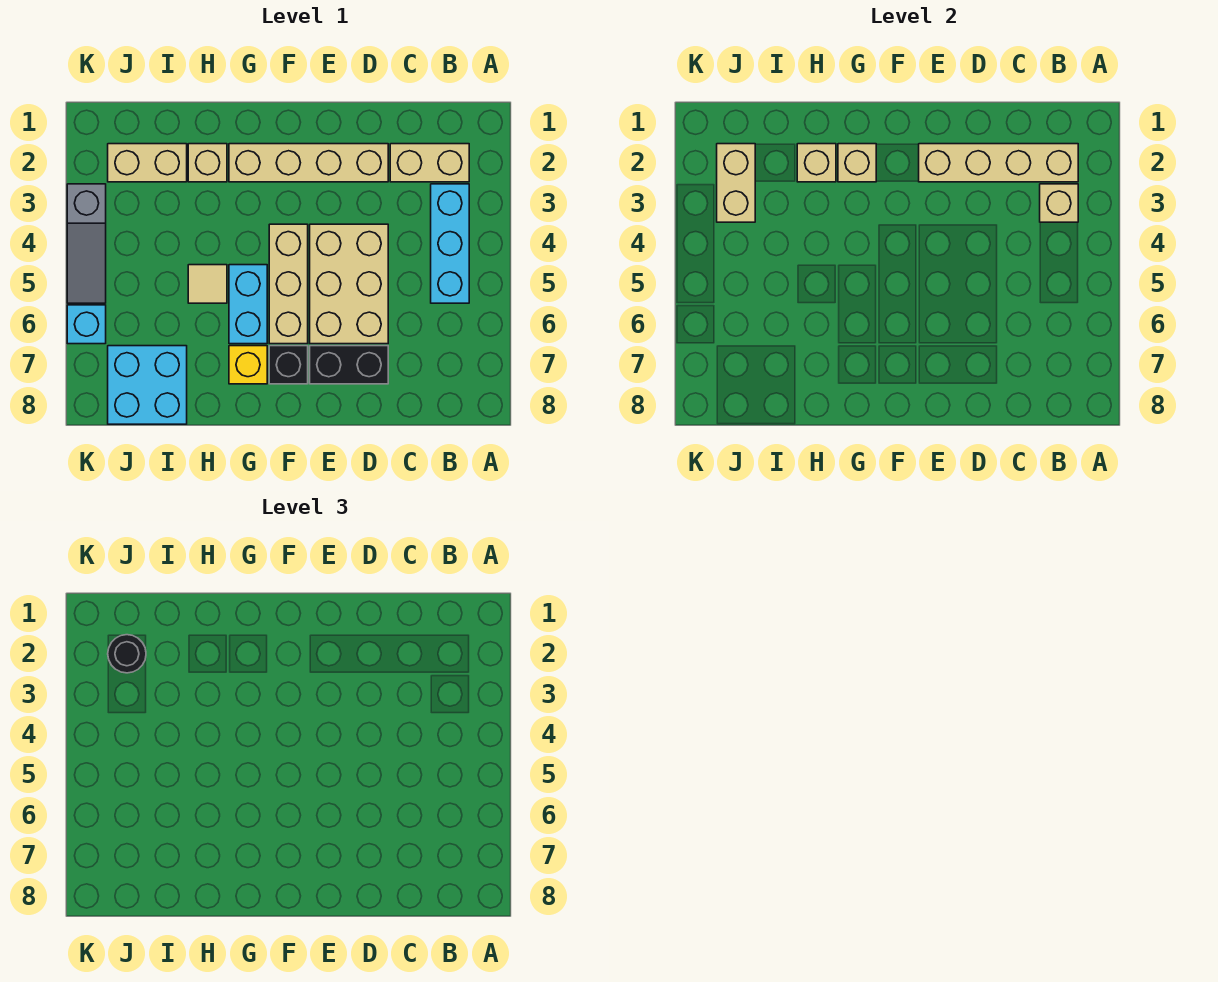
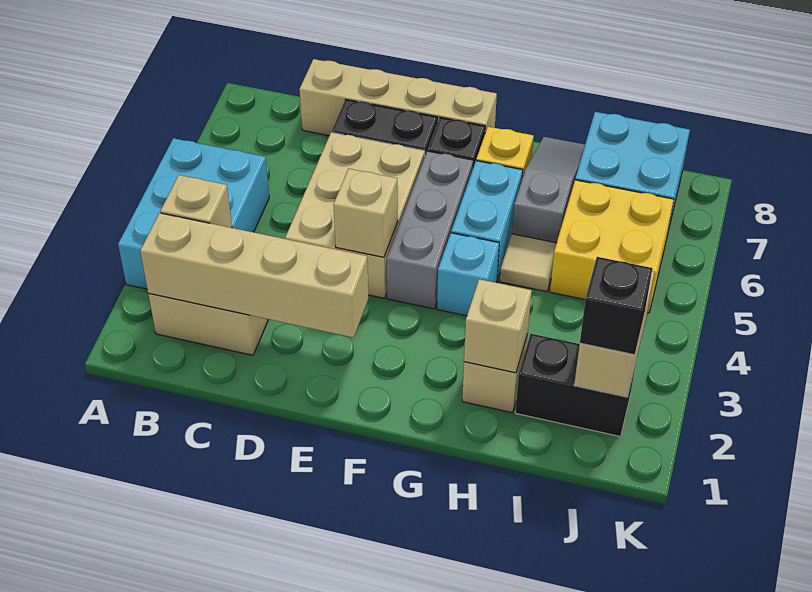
cyan brick B3:B5 level 1 -> cyan brick A3:B5 level 1
tan brick D2:G2 level 1 -> tan brick C8:F8 level 1
tan brick F4:F6 level 1 -> grey brick F4:F6 level 1
tan brick G2 level 2 -> tan brick E4 level 2
tan brick I2:J2 level 1 -> black brick I2:J2 level 1
none -> yellow brick I5:J6 level 1
black round brick J2 level 3 -> black brick J2 level 3
grey slope K3:K5 level 1 top 3 -> grey slope H6:H8 level 1 top 6
cyan brick K6 level 1 -> cyan brick G4 level 1

